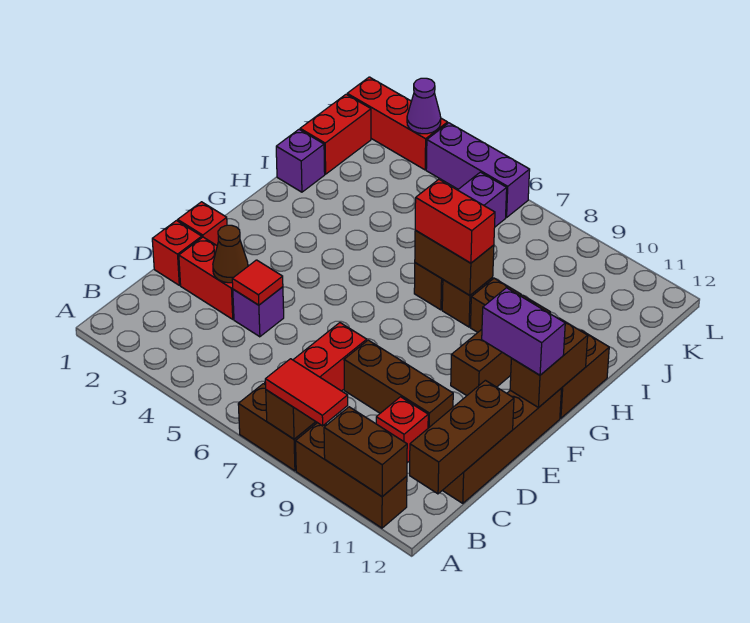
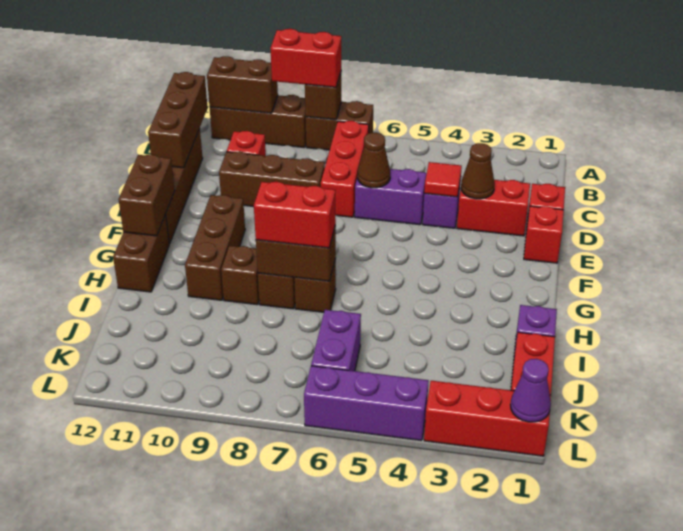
red tile A8:A9 level 3 -> red brick A8:A9 level 3
none -> brown cone D6 level 2
purple brick F11:F12 level 3 -> purple brick D5:D6 level 1
purple cone L3 level 2 -> purple cone L1 level 2

